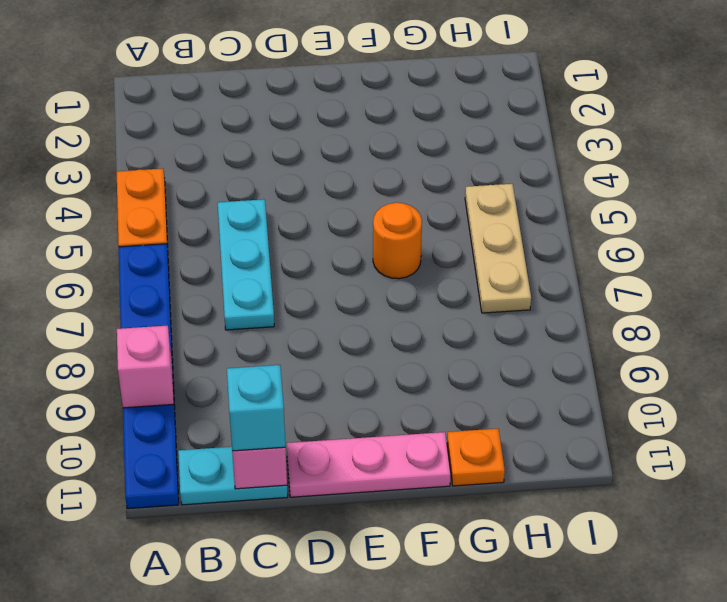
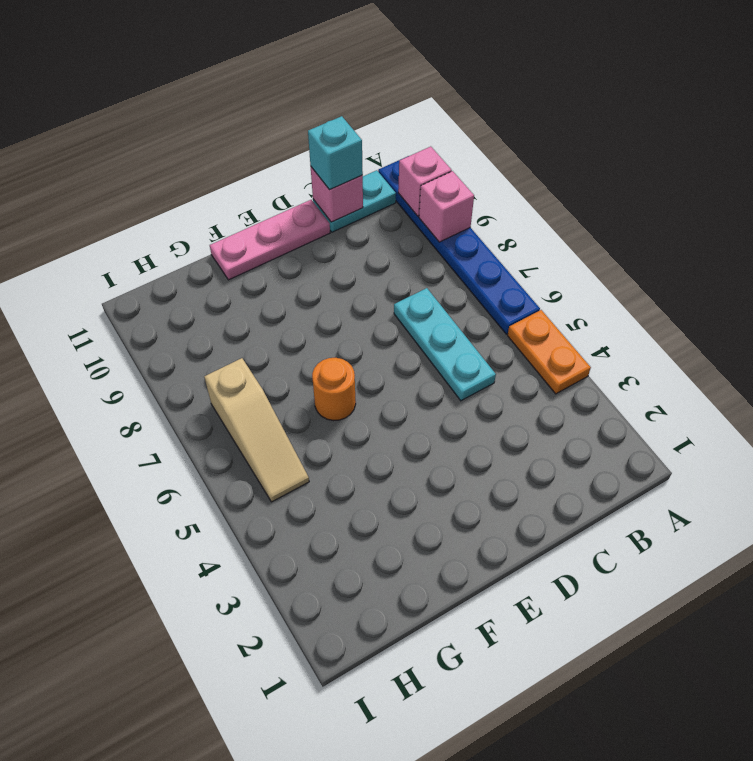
none -> pink brick A10 level 2
orange plate G11 level 1 -> none
tan plate H5:H7 level 1 -> tan slope H5:H7 level 1 top 7

